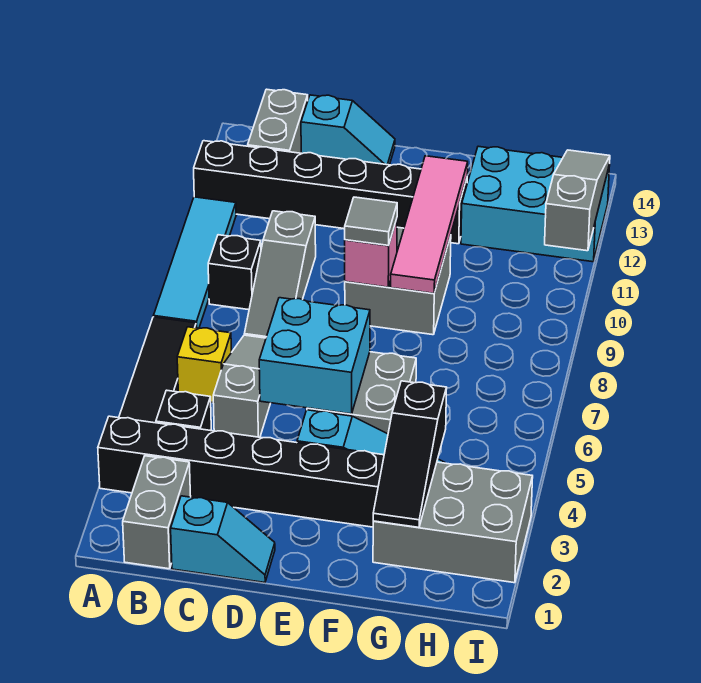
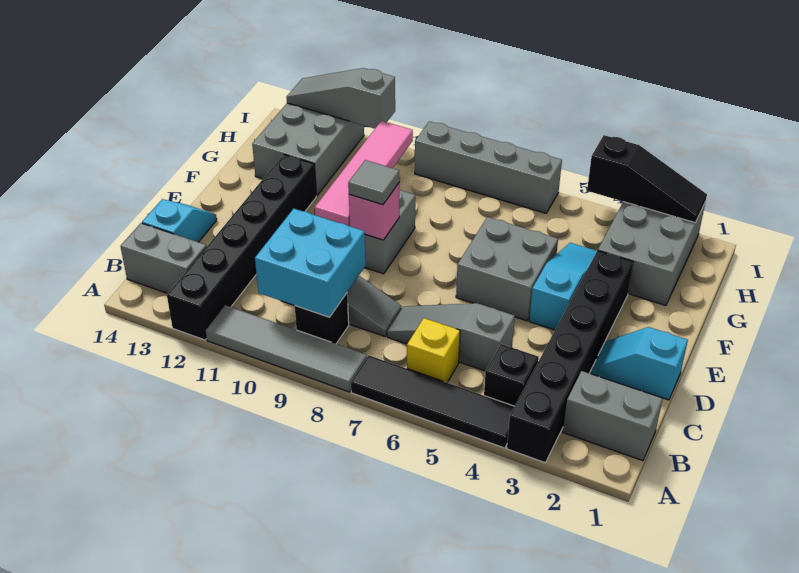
cyan tile A8:A11 level 1 -> grey tile A8:A11 level 1
cyan slope C1:D1 level 1 top C -> cyan slope D1:D2 level 1 top 1
cyan brick D5:E6 level 2 -> cyan brick B9:C10 level 2
pink tile F9:F12 level 2 -> pink tile E10:H10 level 2
black slope G2:G4 level 2 top 4 -> black slope I2:I4 level 2 top 4
cyan brick G12:I13 level 1 -> grey brick G12:I13 level 1
none -> grey brick I6:I9 level 1

